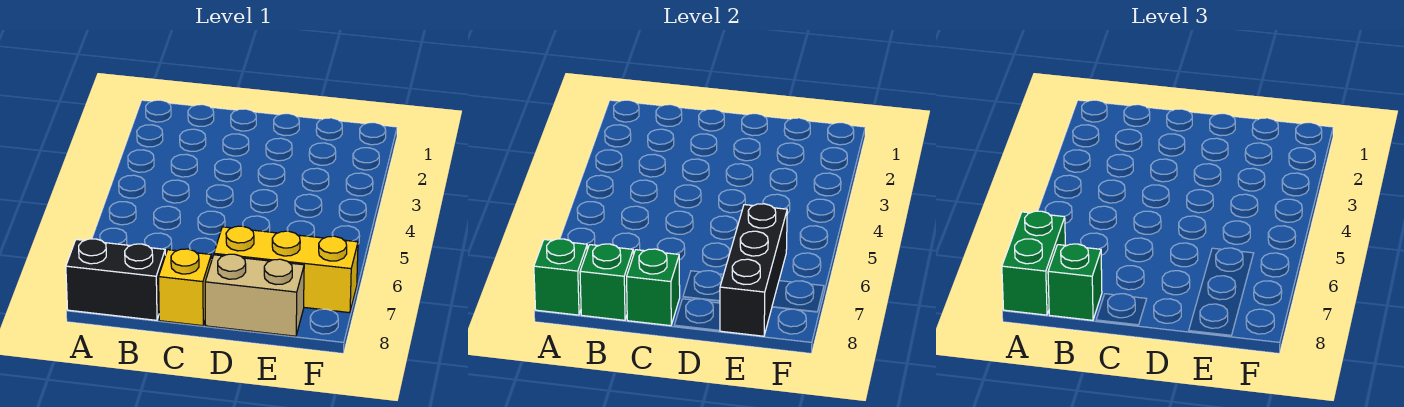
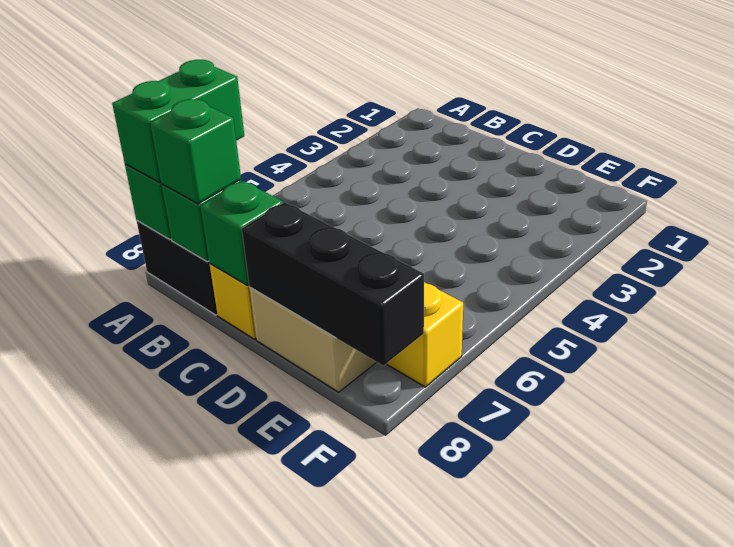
black brick E6:E8 level 2 -> black brick D8:F8 level 2

